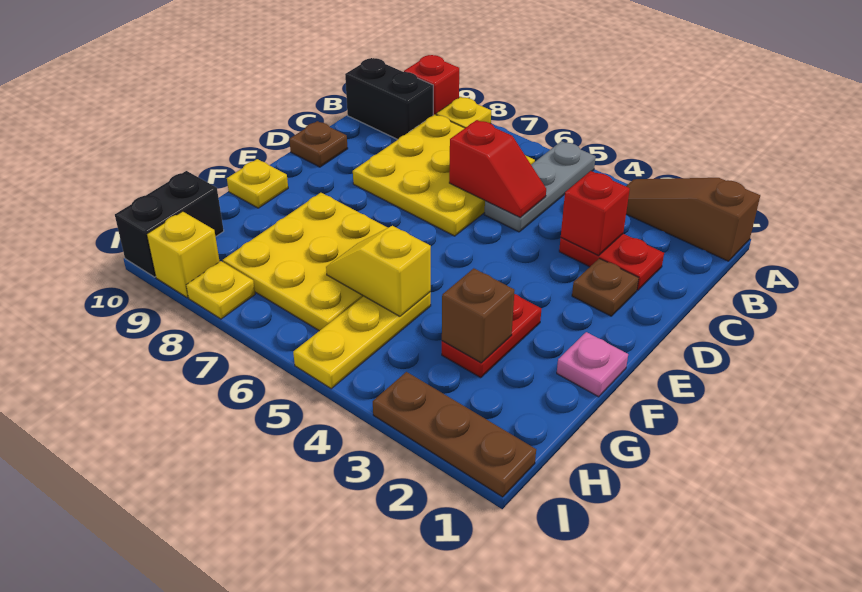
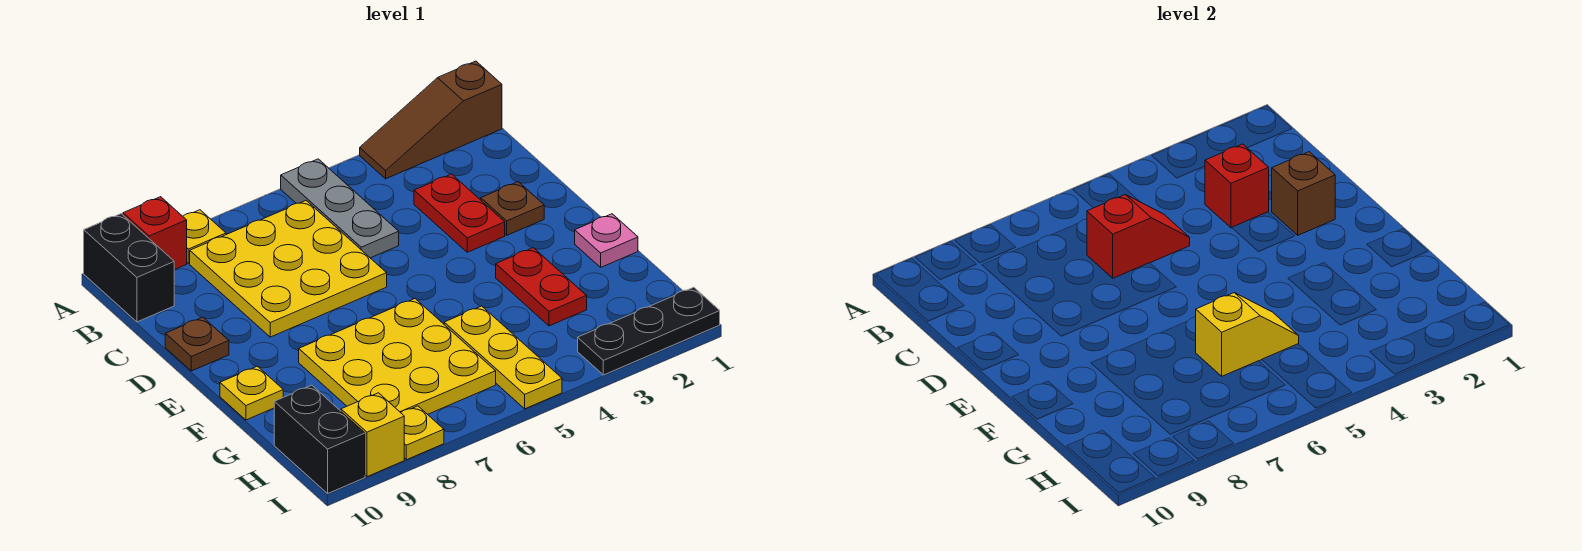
black brick B9:B10 level 1 -> black brick A10:B10 level 1
red plate C2:C3 level 1 -> red plate C3:D3 level 1
brown brick G3 level 2 -> brown brick D2 level 2
yellow slope G5:G6 level 2 top 5 -> yellow slope G5:G6 level 2 top 6
brown plate I1:I3 level 1 -> black plate I1:I3 level 1

